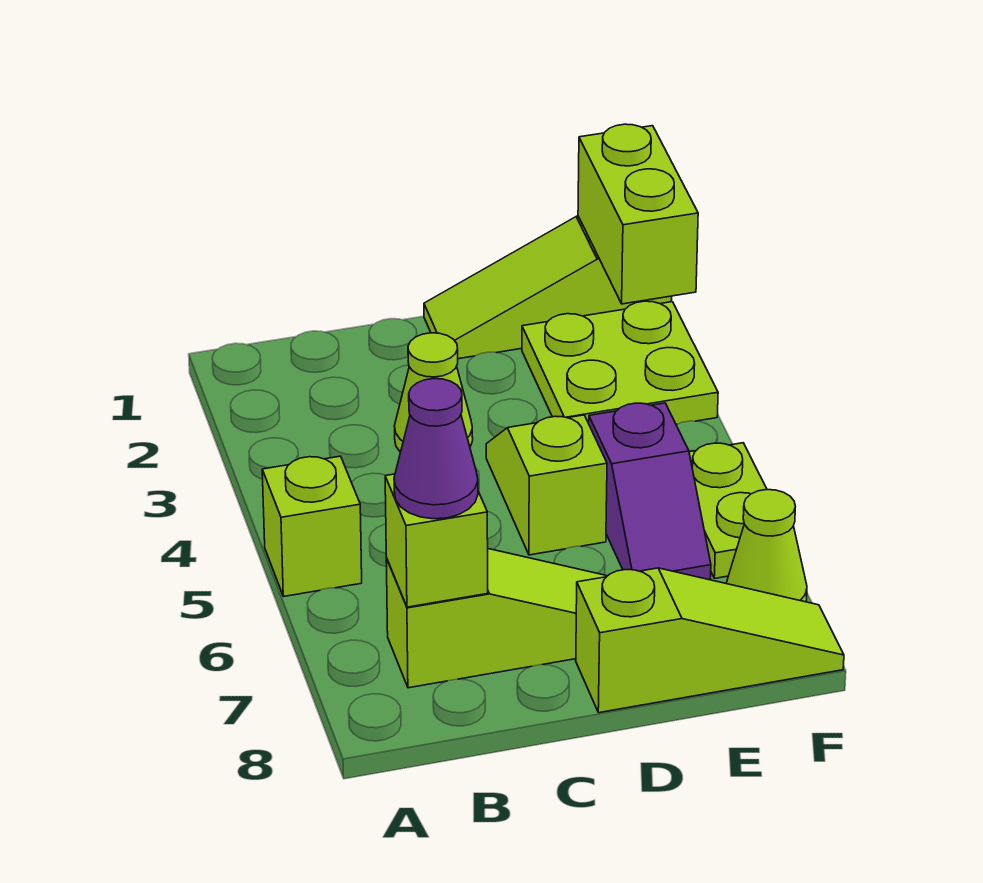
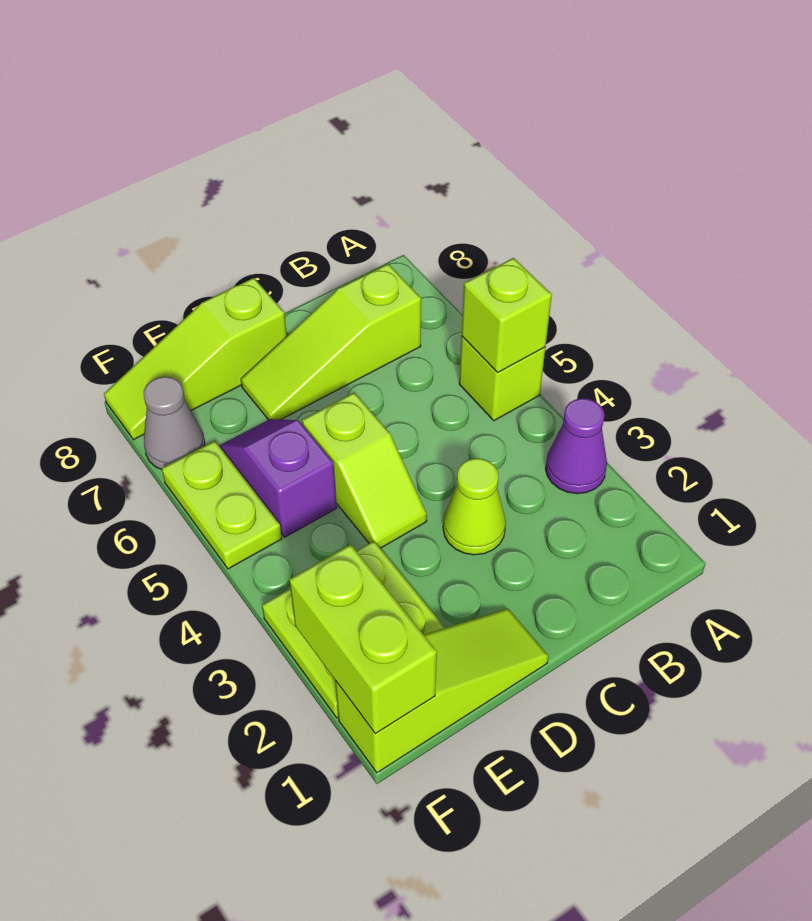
lime brick B7 level 2 -> lime brick A5 level 2
purple cone B7 level 3 -> purple cone A3 level 1
lime cone F7 level 1 -> grey cone F7 level 1

